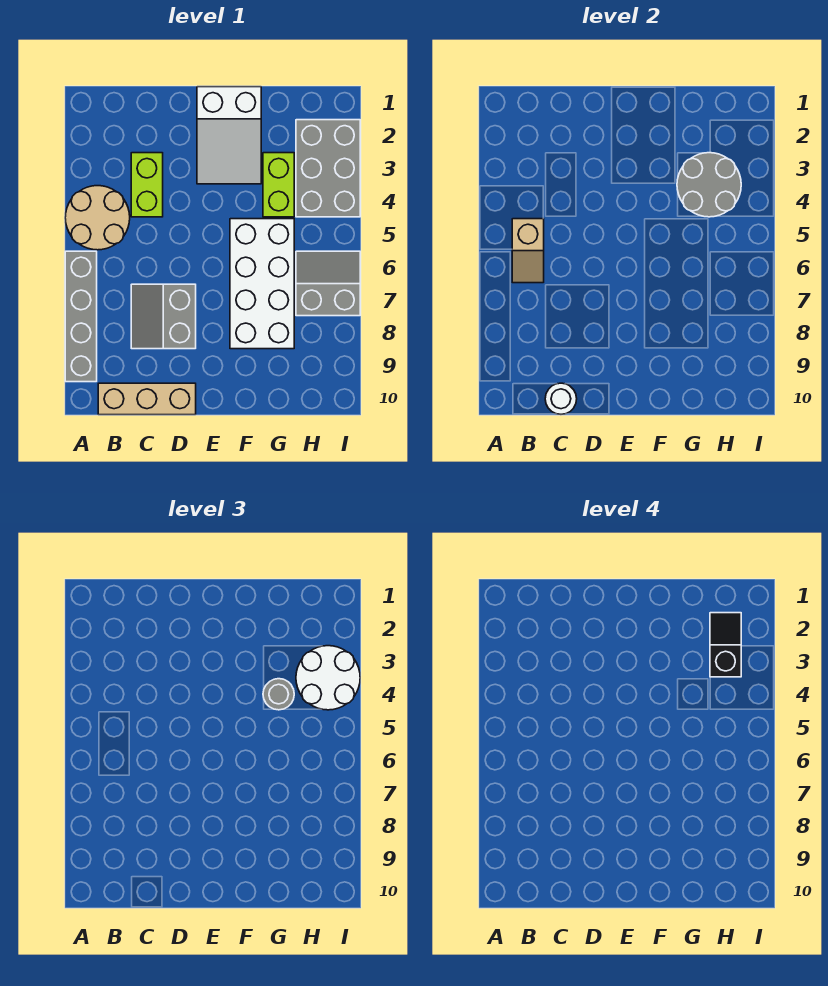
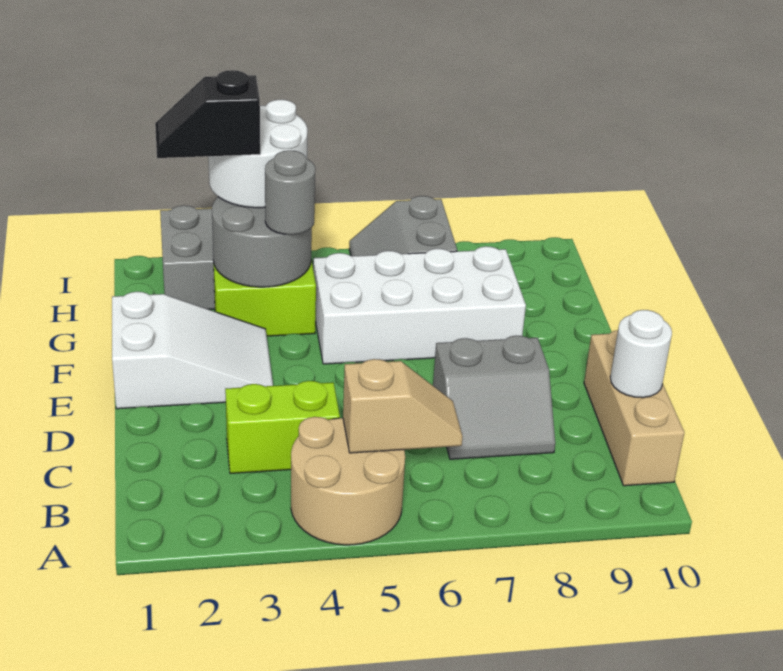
grey brick A6:A9 level 1 -> none

